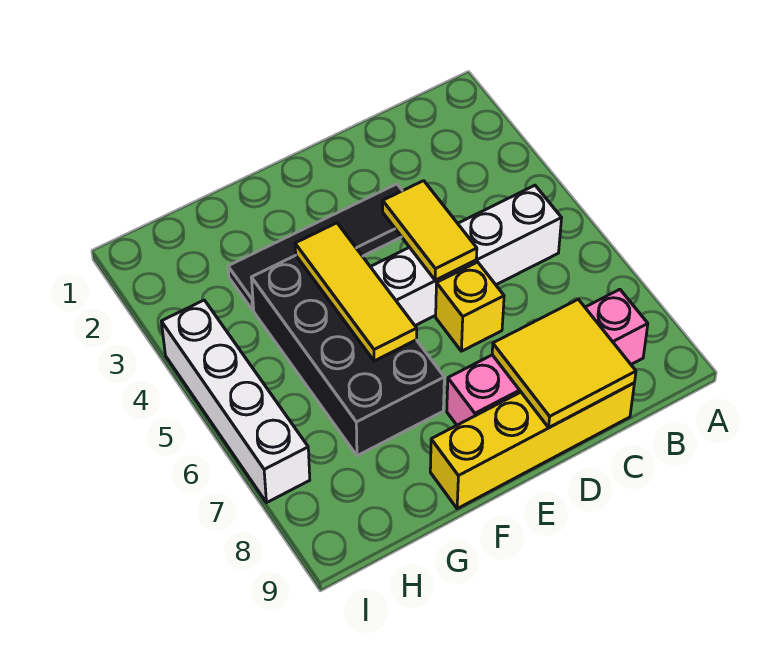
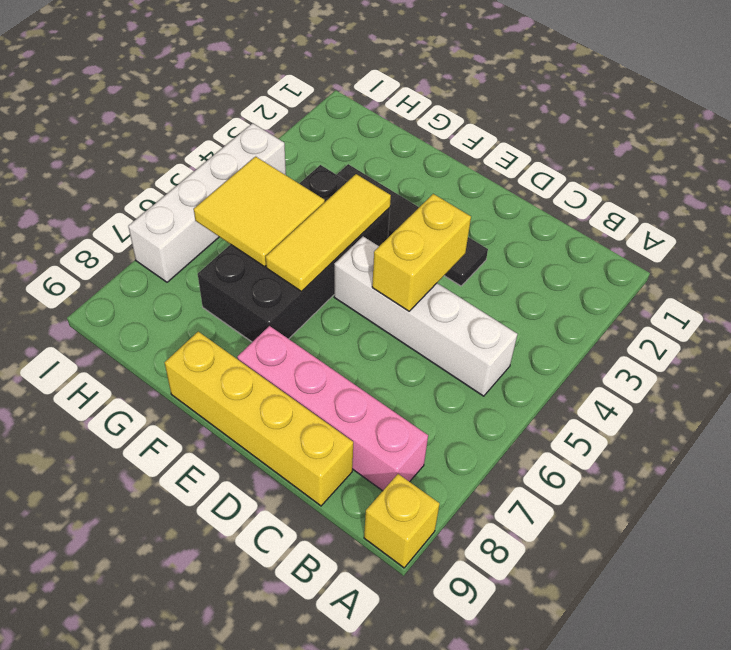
yellow tile C8:D9 level 2 -> yellow tile G5:H6 level 2
yellow tile D4:D5 level 2 -> yellow brick D4:D5 level 2
yellow brick D6 level 1 -> yellow brick A9 level 1

